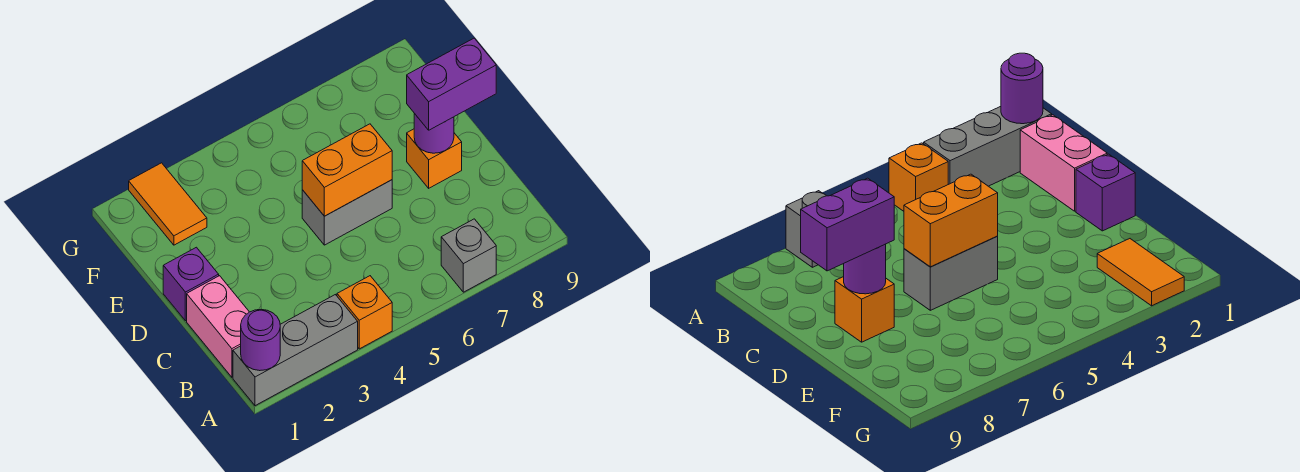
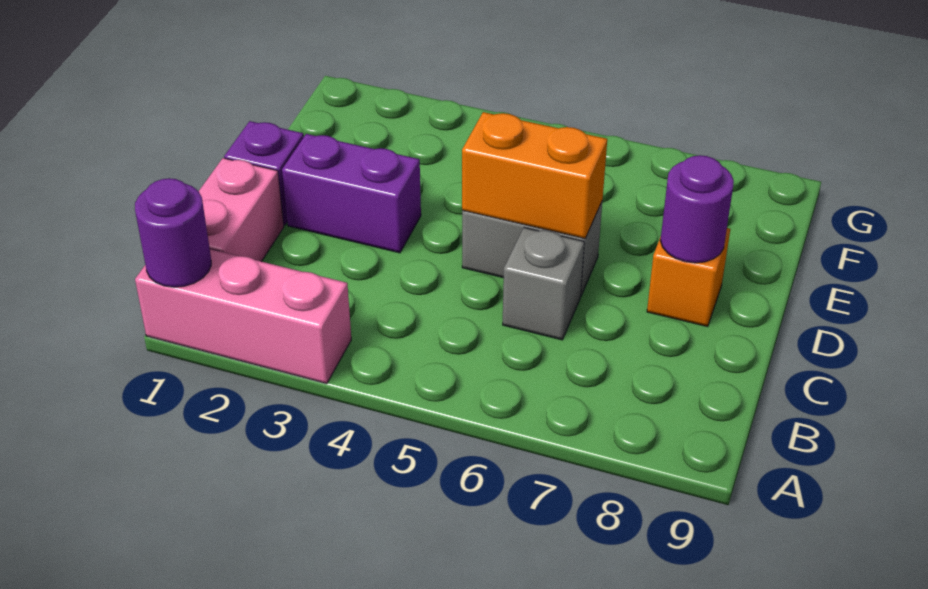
grey brick A1:A3 level 1 -> pink brick A1:A3 level 1
orange brick A4 level 1 -> none
grey brick A7 level 1 -> grey brick C6 level 1
purple brick D8:D9 level 3 -> purple brick D2:D3 level 1
orange tile F2:G2 level 1 -> none

